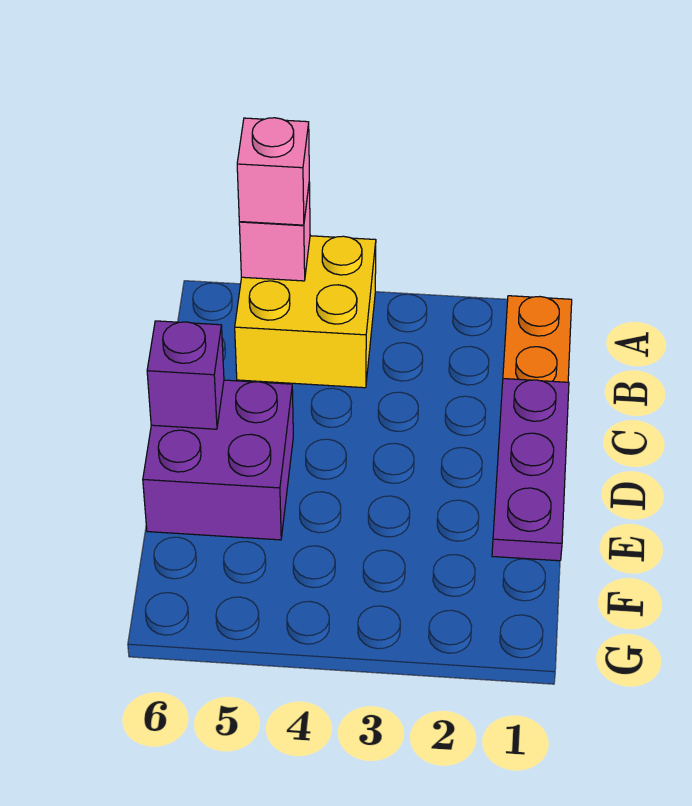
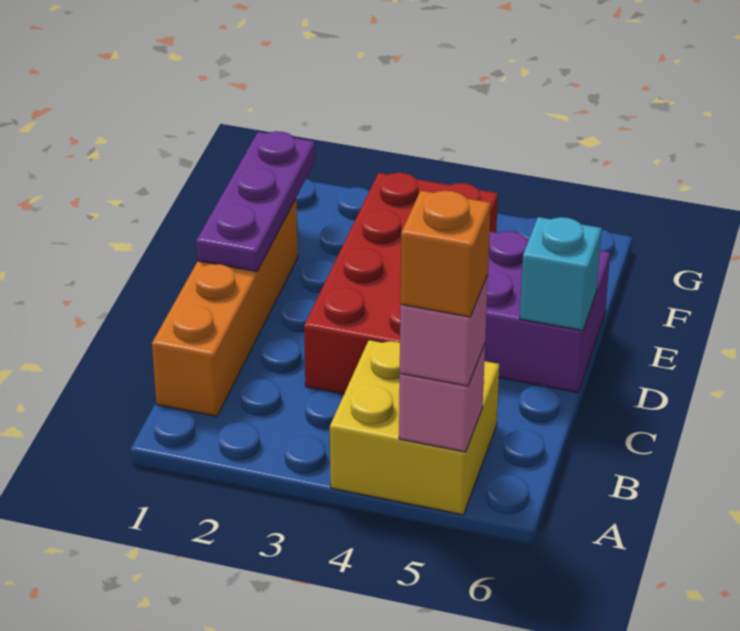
none -> orange brick A5 level 4
none -> red brick C3:F4 level 1
purple brick D6 level 2 -> cyan brick D6 level 2

